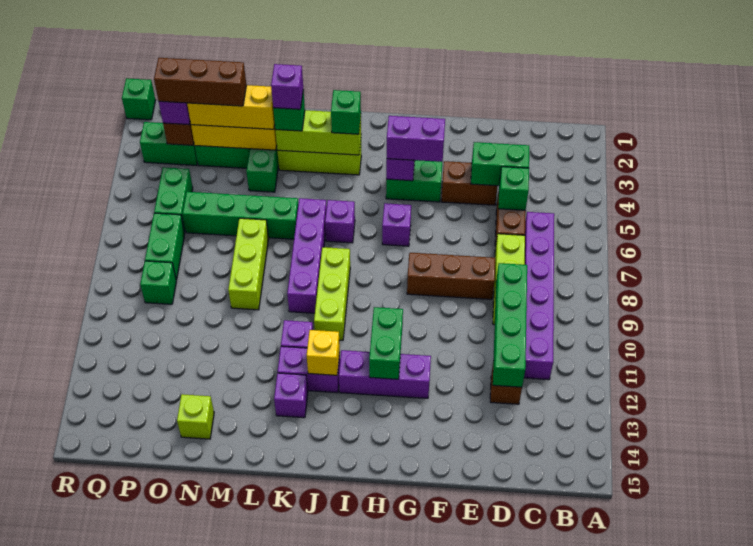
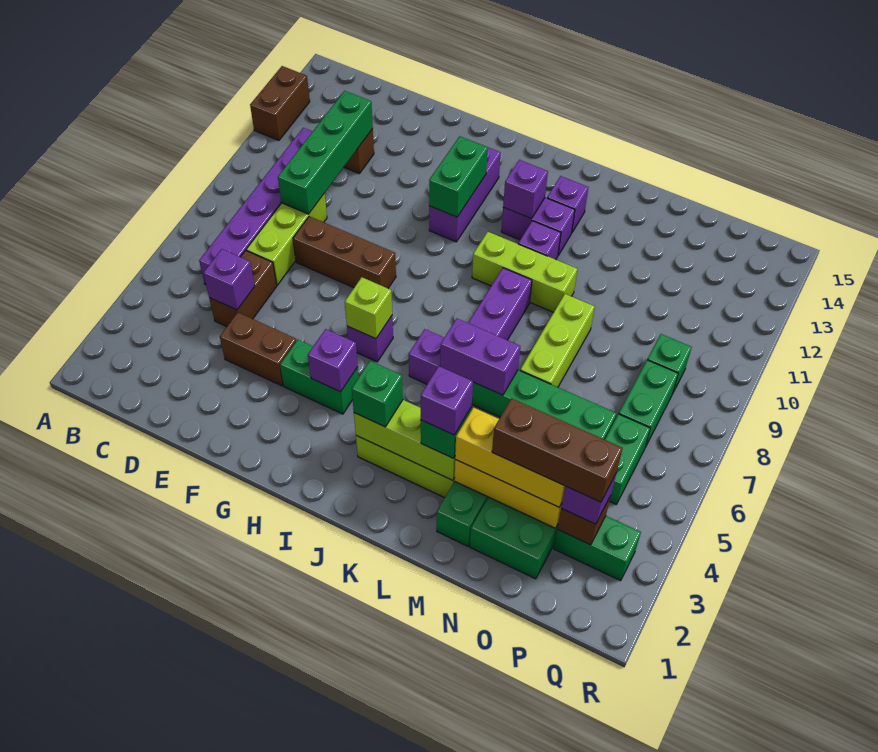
none -> brown brick A12:A13 level 1
green brick D4:E4 level 2 -> none
green brick D5 level 2 -> purple brick D5 level 2
purple brick G4:H4 level 3 -> purple brick K6:L6 level 2
purple brick G12:I12 level 1 -> purple brick H11:H13 level 1
lime brick J8:J10 level 1 -> lime brick J10:L10 level 1
yellow brick J12 level 2 -> purple brick J12 level 2
lime brick N14 level 1 -> lime brick H6 level 2
green brick R1 level 1 -> none

